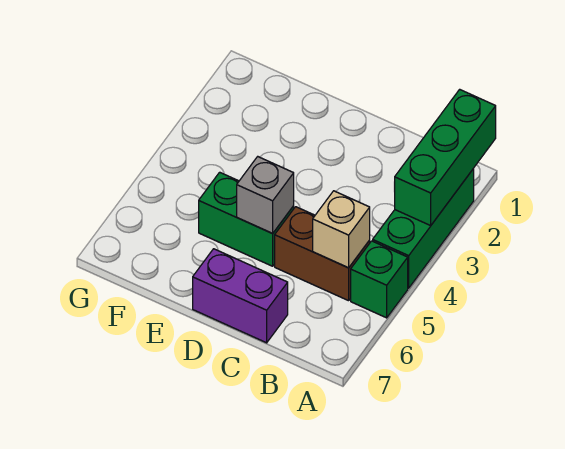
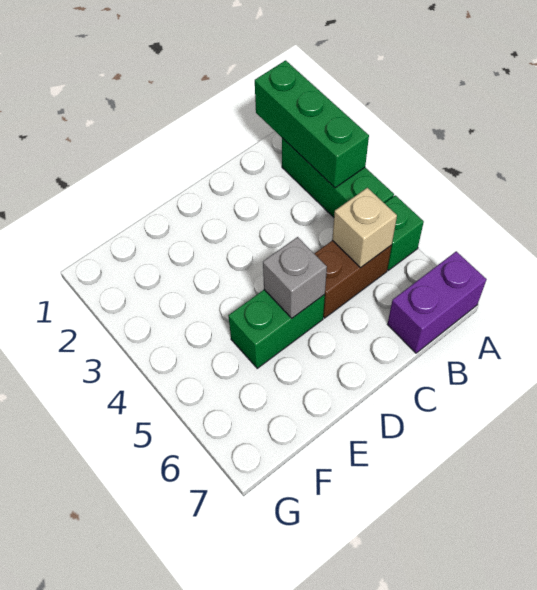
purple brick C7:D7 level 1 -> purple brick A7:B7 level 1

